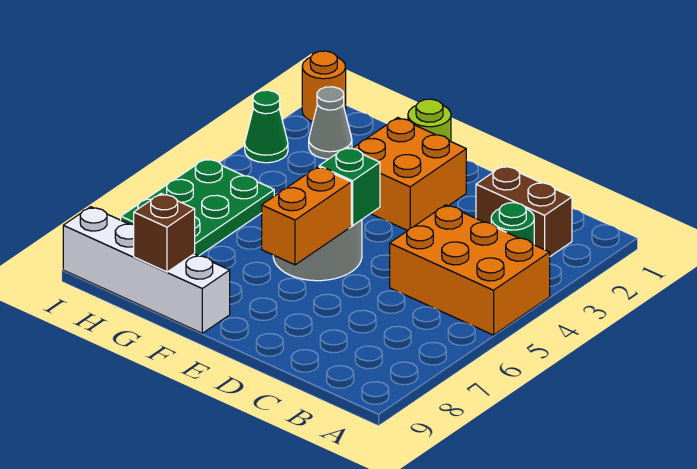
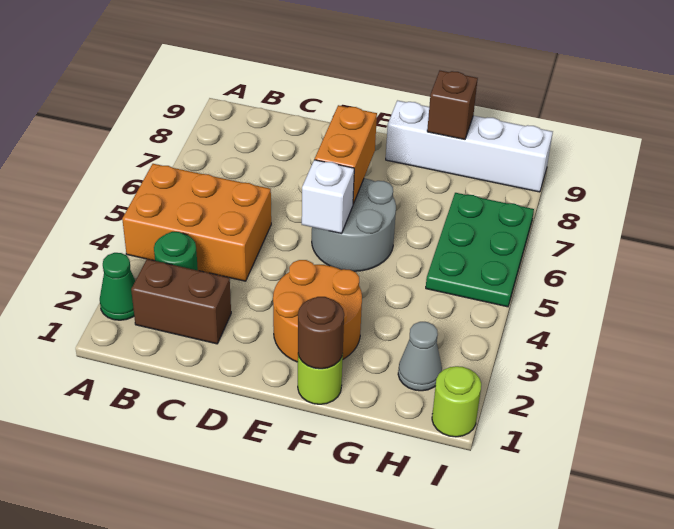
orange brick E2:F3 level 1 -> orange round brick E2:F3 level 1
green brick E5 level 2 -> white brick E5 level 2
none -> brown round brick F1 level 2
orange round brick I1 level 1 -> lime round brick I1 level 1
green cone I3 level 1 -> green cone A2 level 1

